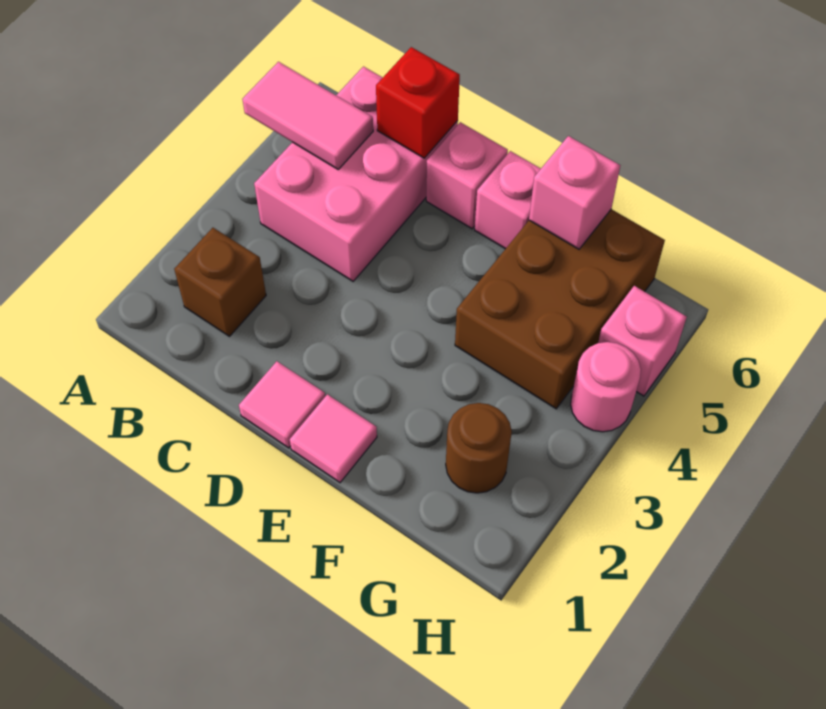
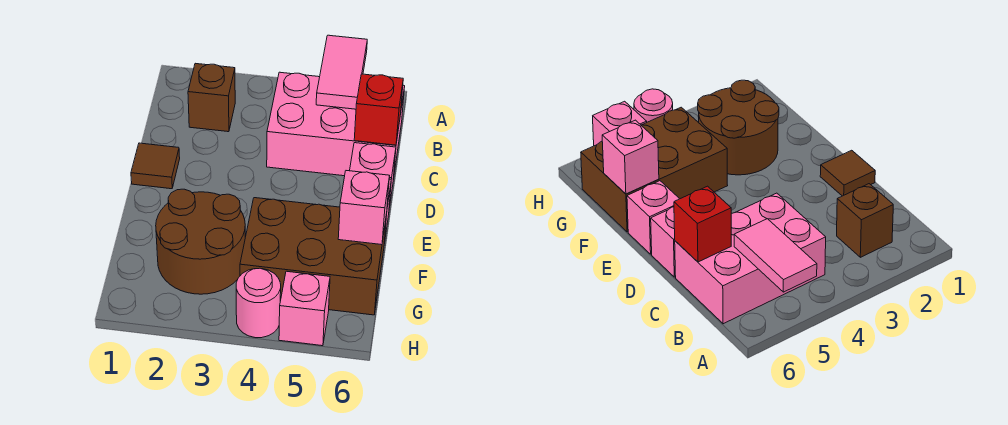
pink tile D1 level 1 -> brown tile D1 level 1
pink tile E1 level 1 -> none
brown round brick G2 level 1 -> brown round brick F2:G3 level 1

